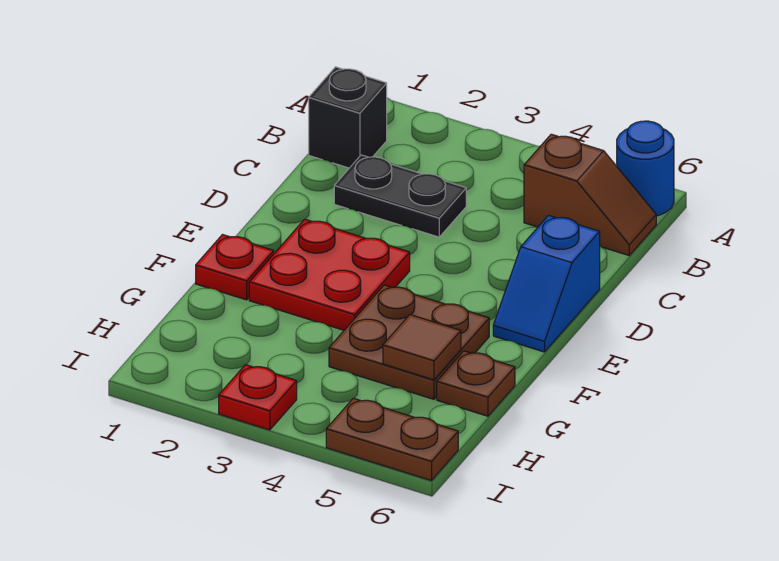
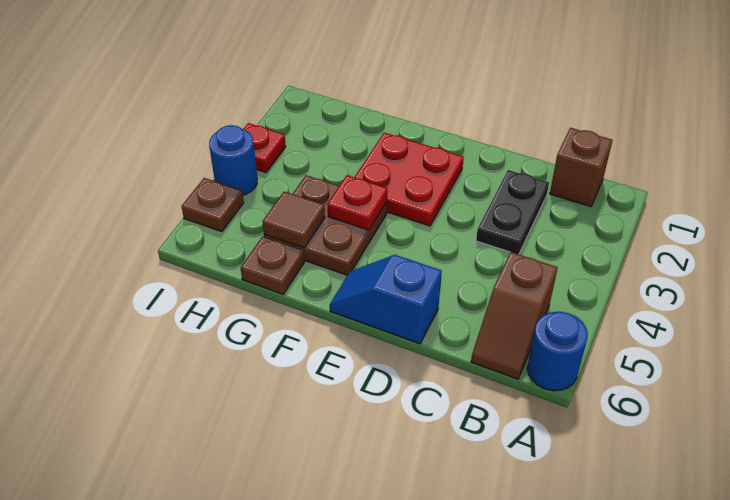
black brick B1 level 1 -> brown brick B1 level 1
red plate F1 level 1 -> red plate F4 level 2
none -> blue round brick I4 level 1
brown plate I5:I6 level 1 -> brown plate I5 level 1

